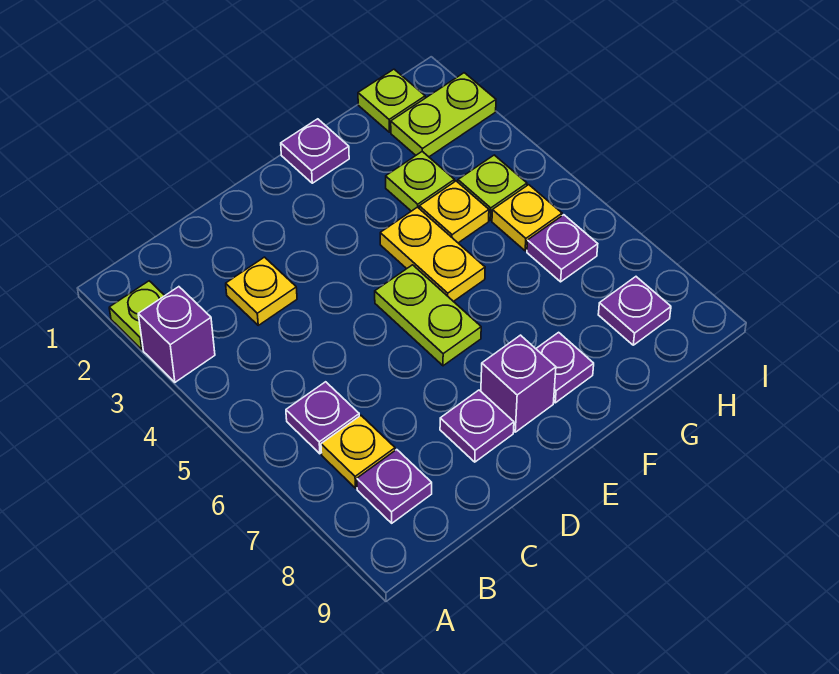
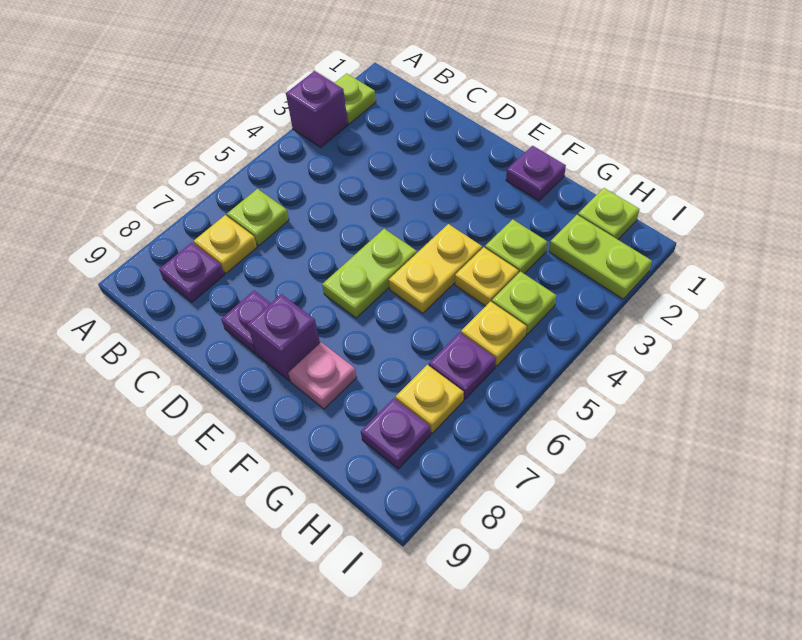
purple plate B6 level 1 -> lime plate B6 level 1
yellow plate C3 level 1 -> yellow plate H7 level 1
purple plate F8 level 1 -> pink plate F8 level 1

